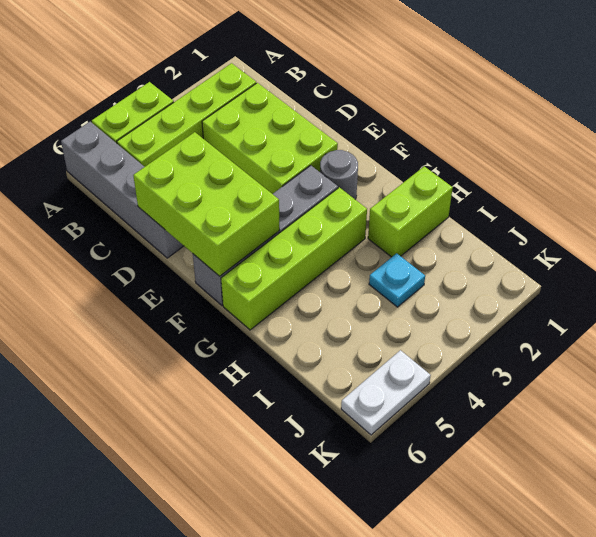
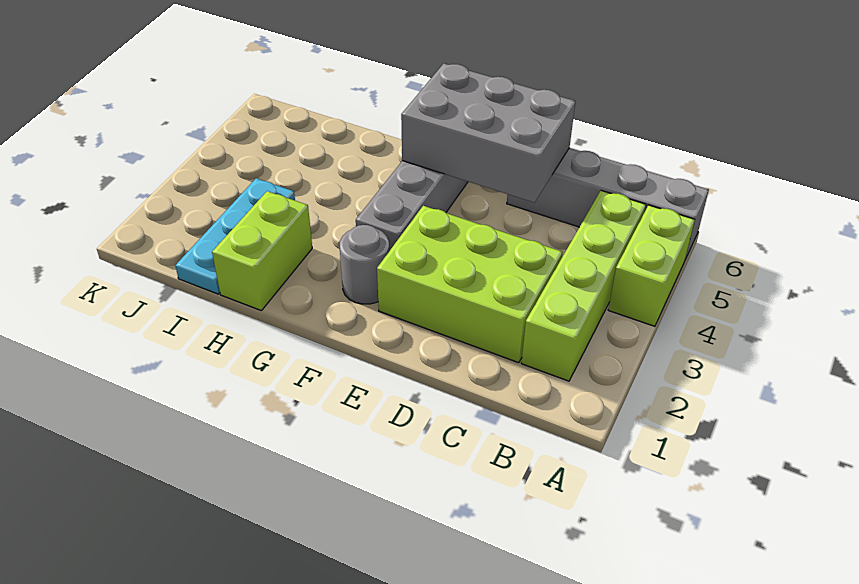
lime brick D5:F6 level 2 -> grey brick D5:F6 level 2
lime brick G3:G6 level 1 -> none
cyan plate I3 level 1 -> cyan plate I1:I3 level 1
white plate K5:K6 level 1 -> none

